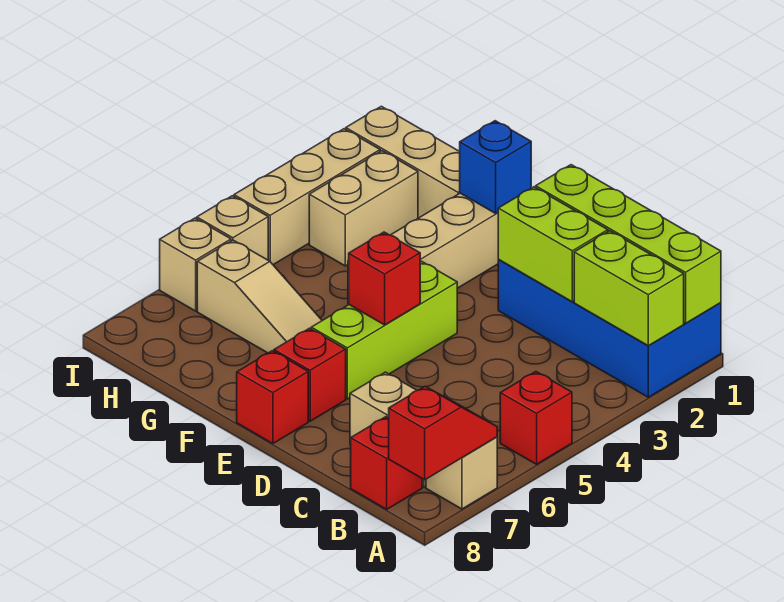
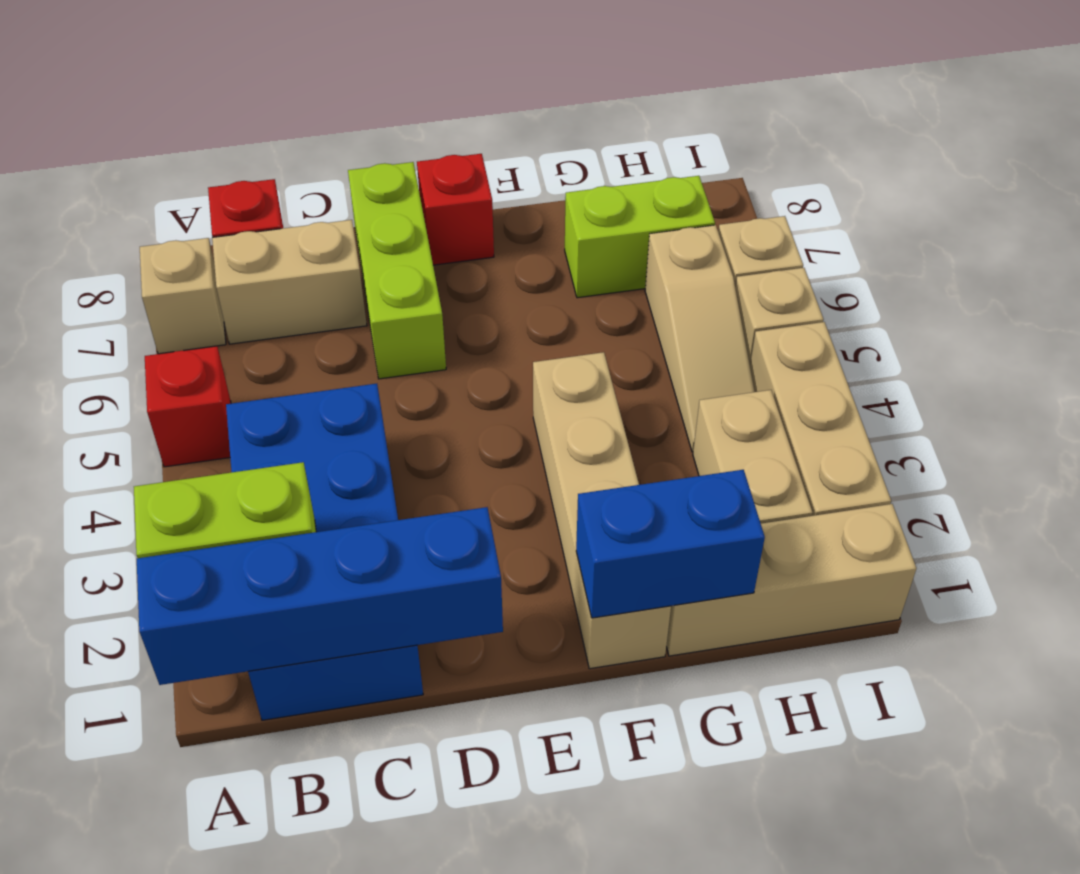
blue brick A1:D2 level 1 -> blue brick B1:C4 level 1
lime brick A1:D1 level 2 -> blue brick A1:D1 level 2
red slope A7:A8 level 2 top 8 -> none
lime brick C2:D2 level 2 -> lime brick G7:H7 level 1
lime brick E4:E6 level 1 -> lime brick D6:D8 level 1
red brick E5 level 2 -> none
red brick E7 level 1 -> none
blue brick F1 level 2 -> blue brick F1:G1 level 2
tan slope F6:H6 level 1 top H -> tan slope H4:H6 level 1 top 6

